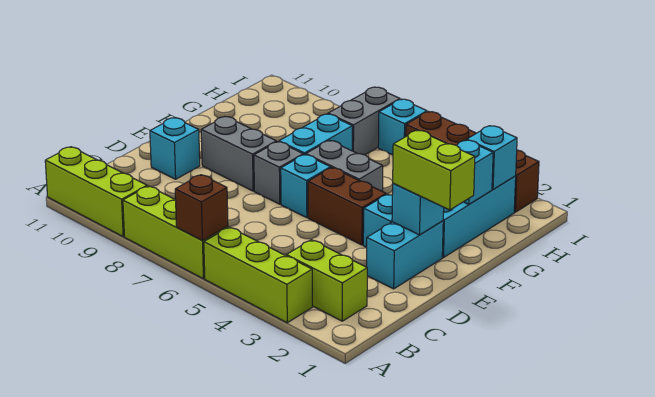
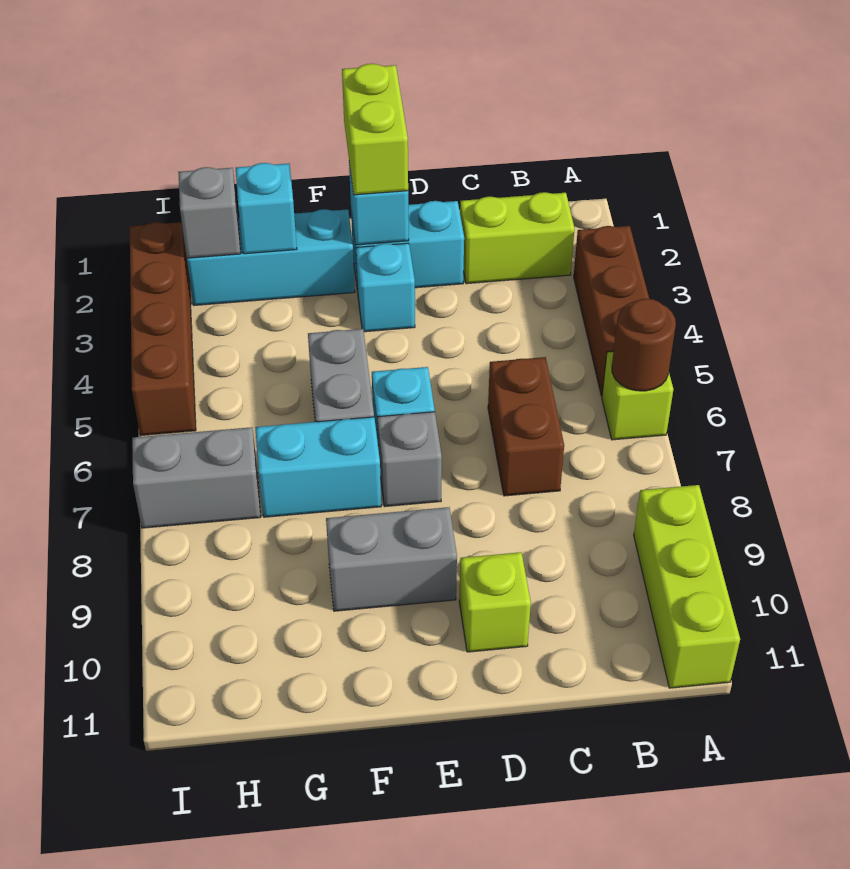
lime brick A3:A5 level 1 -> brown brick A3:A5 level 1
lime brick A6:A8 level 1 -> lime brick A6 level 1
brown brick A6 level 2 -> brown round brick A6 level 2
lime brick B2:B3 level 1 -> lime brick B2:C2 level 1
cyan brick D10 level 1 -> lime brick D10 level 1
brown brick E4:E5 level 1 -> brown brick C6:C7 level 1
grey brick E8:E9 level 1 -> grey brick E9:F9 level 1
cyan brick H2 level 2 -> grey brick H2 level 2
cyan brick I6 level 1 -> none

